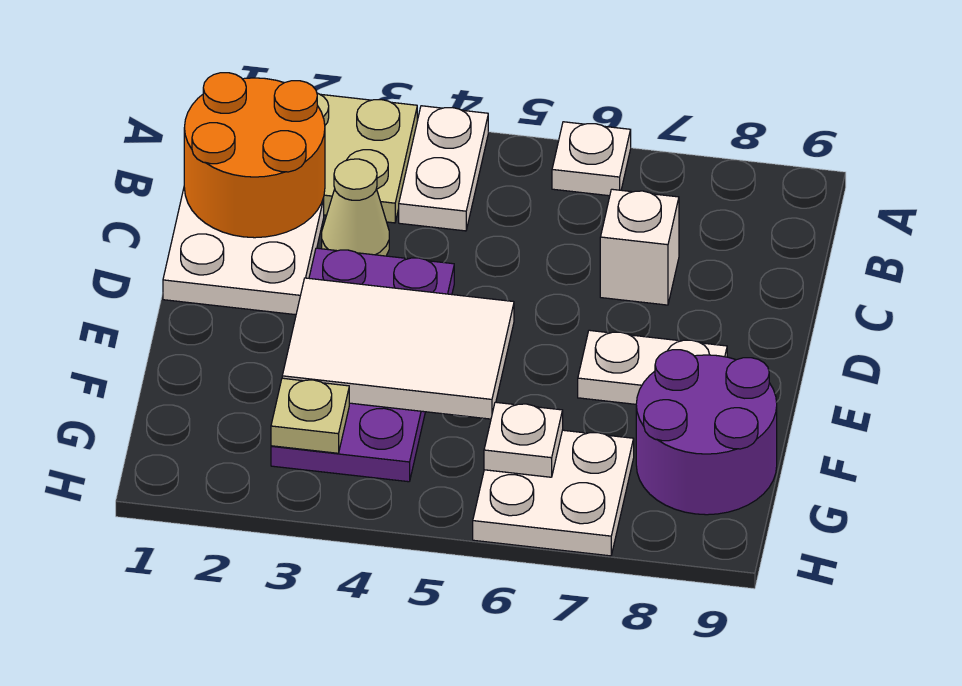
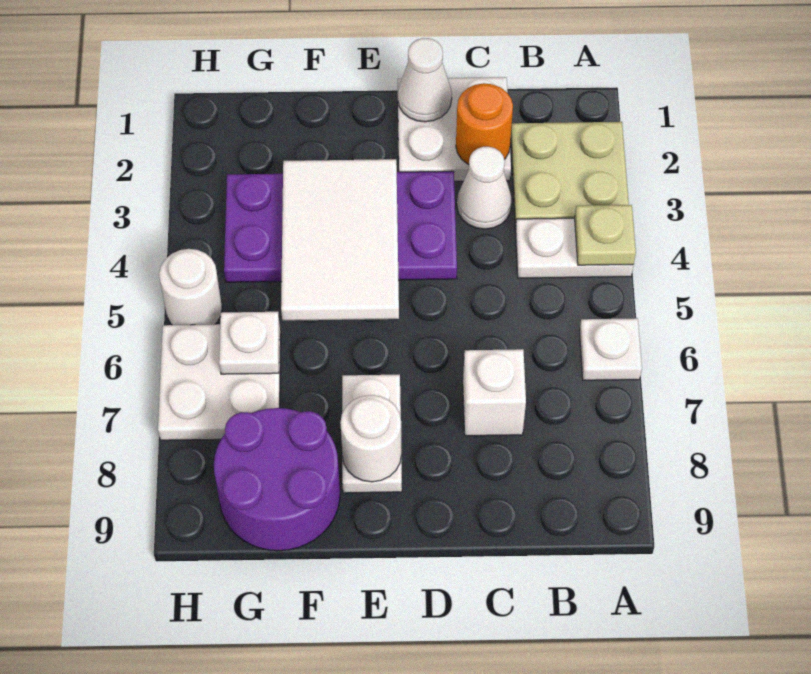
orange round brick B1:C2 level 2 -> orange round brick C2 level 2
tan cone C3 level 1 -> white cone C3 level 1
none -> white cone D1 level 2
none -> white round brick E8 level 2
tan plate G3 level 2 -> tan plate A4 level 2
none -> white round brick H5 level 1

